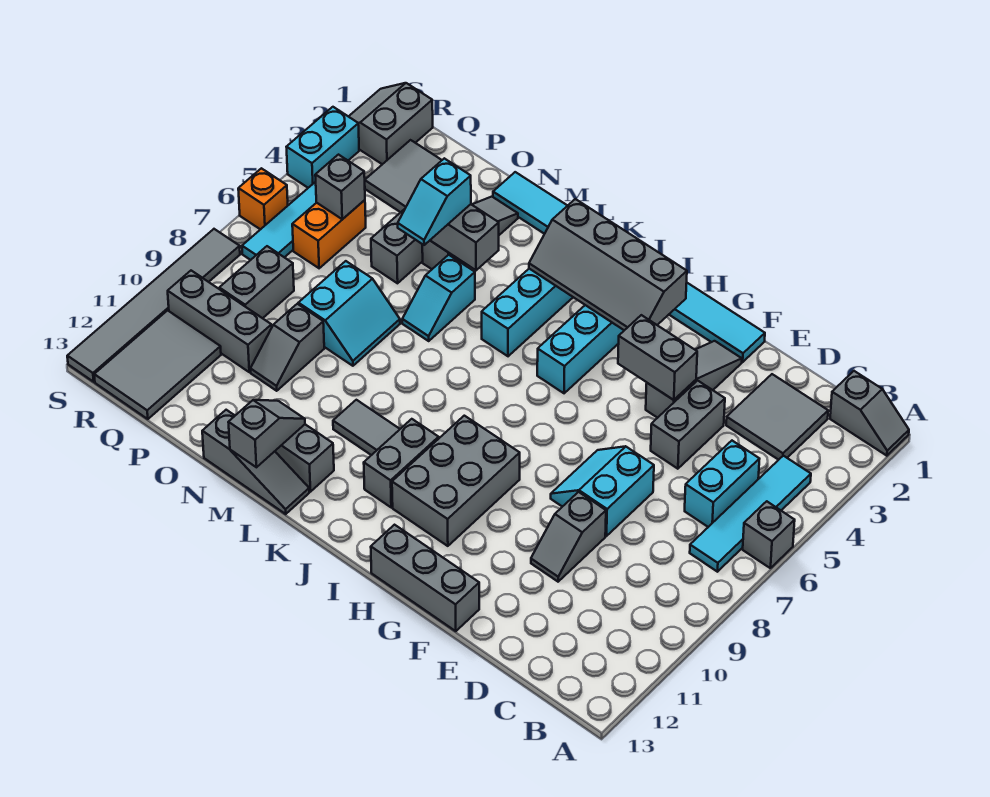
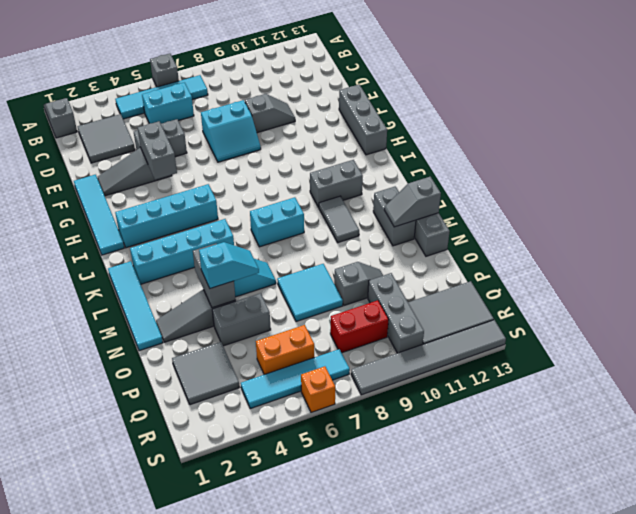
grey slope H2:K3 level 2 top 2 -> none
grey brick H9:I11 level 1 -> none
cyan slope N7:O8 level 1 top O -> cyan tile N7:O8 level 1
grey brick Q5 level 2 -> none
grey brick Q8:Q9 level 1 -> red brick Q8:Q9 level 1
grey slope R1:S2 level 1 top R -> none
cyan brick S3:S4 level 1 -> cyan brick K7:K8 level 1

